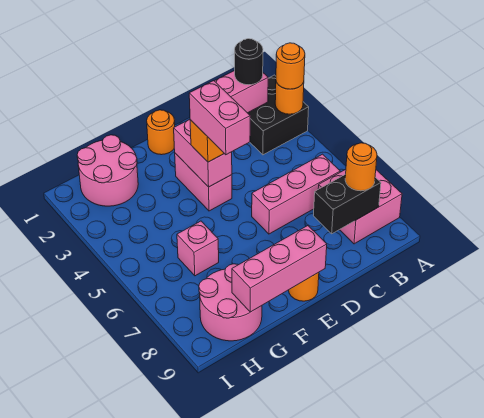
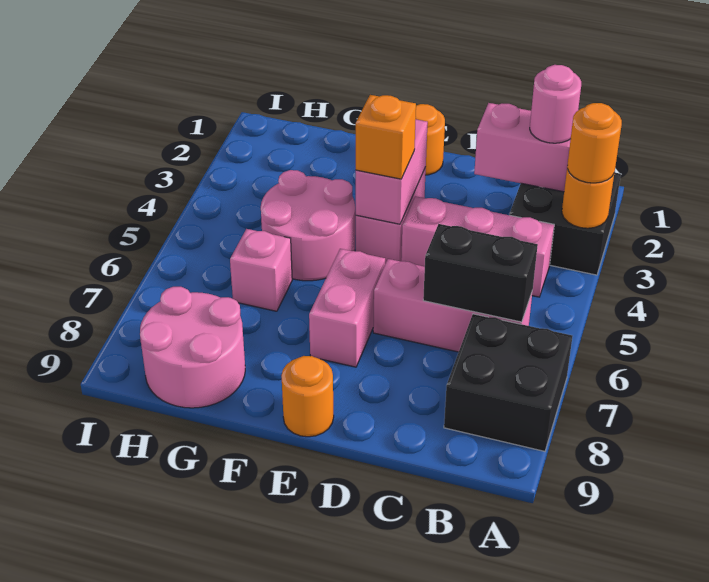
pink brick A7:B8 level 1 -> black brick A7:B8 level 1
black round brick B2 level 3 -> pink round brick B2 level 3
black brick B8:C8 level 2 -> black brick B6:C6 level 2
orange round brick B8 level 3 -> none
pink brick E4:E5 level 4 -> pink brick E6:E7 level 1
pink brick E9:G9 level 2 -> pink brick B4:D4 level 1
pink round brick G1:H2 level 1 -> pink round brick F4:G5 level 1

